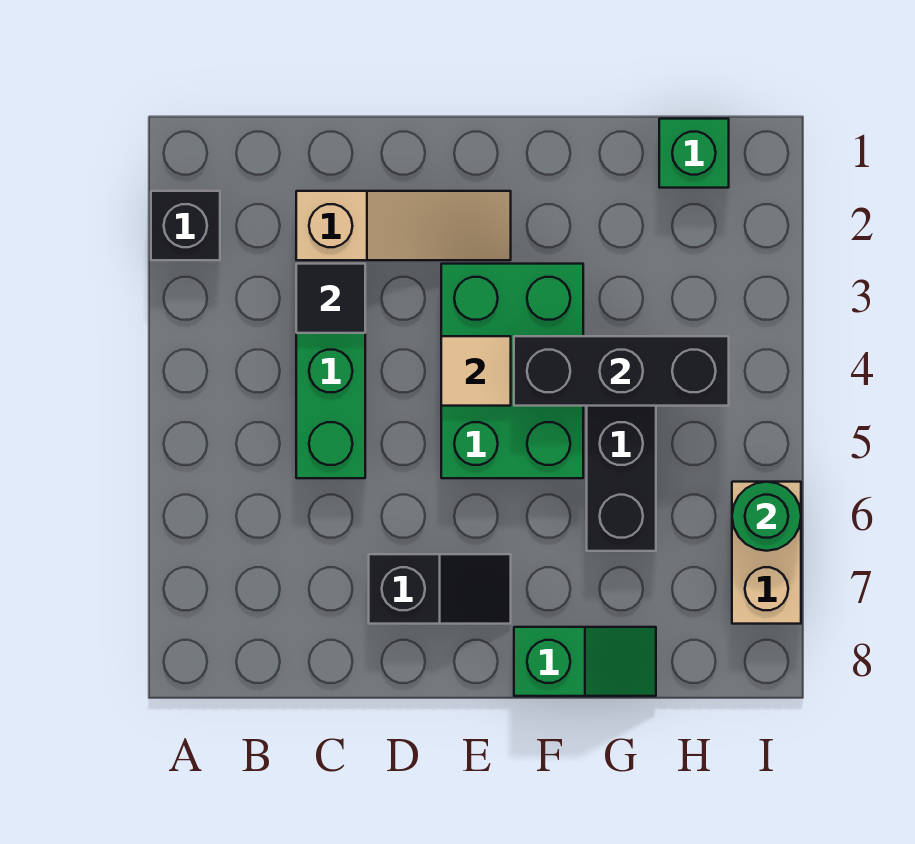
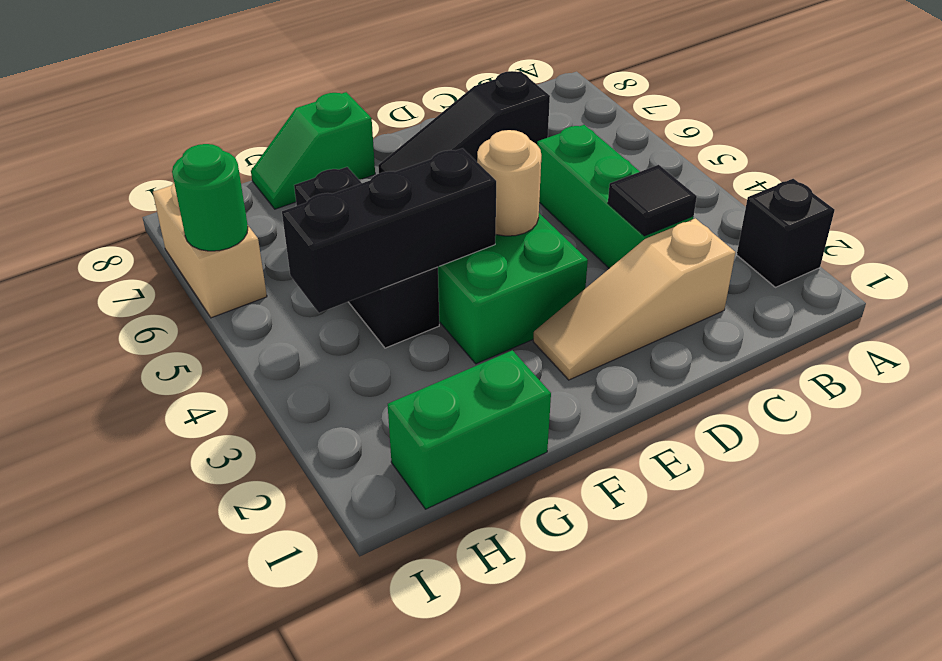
black slope D7:E7 level 1 top D -> black slope C7:E7 level 1 top C
tan tile E4 level 2 -> tan round brick E4 level 2
green brick H1 level 1 -> green brick G1:H1 level 1

